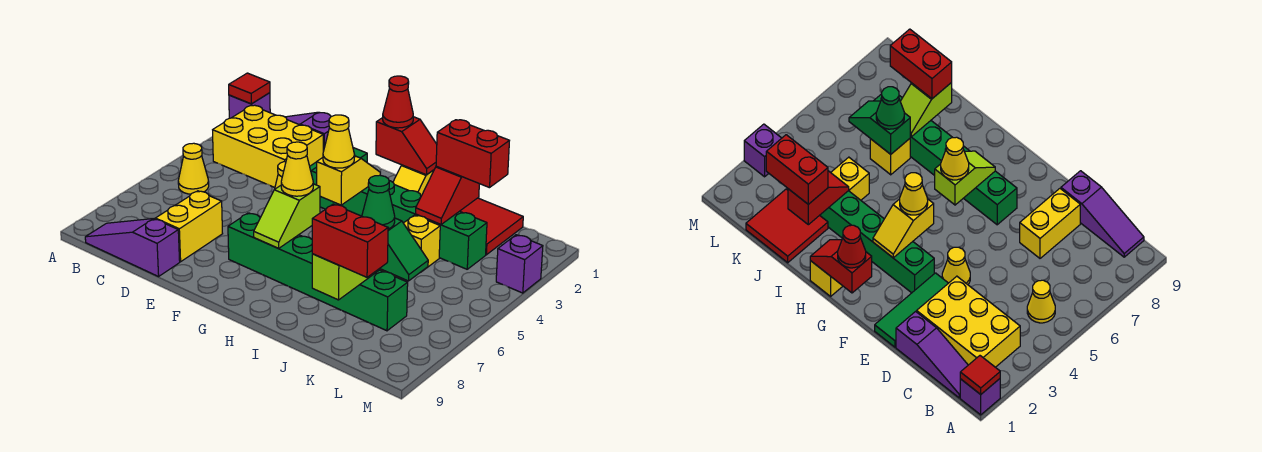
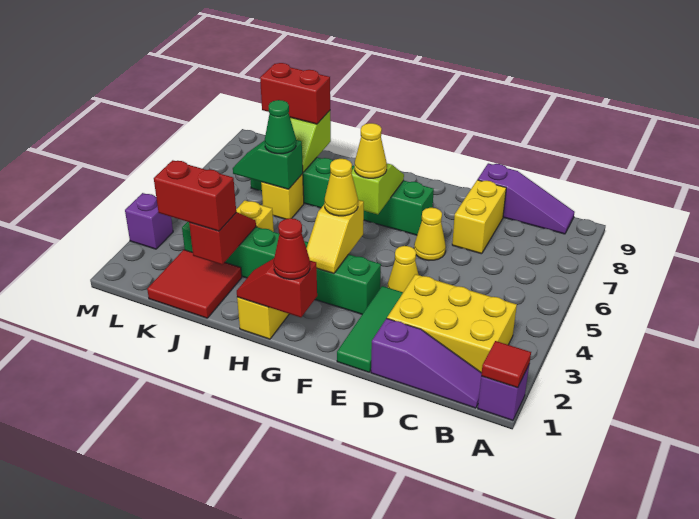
yellow cone B5 level 1 -> yellow cone E6 level 1

